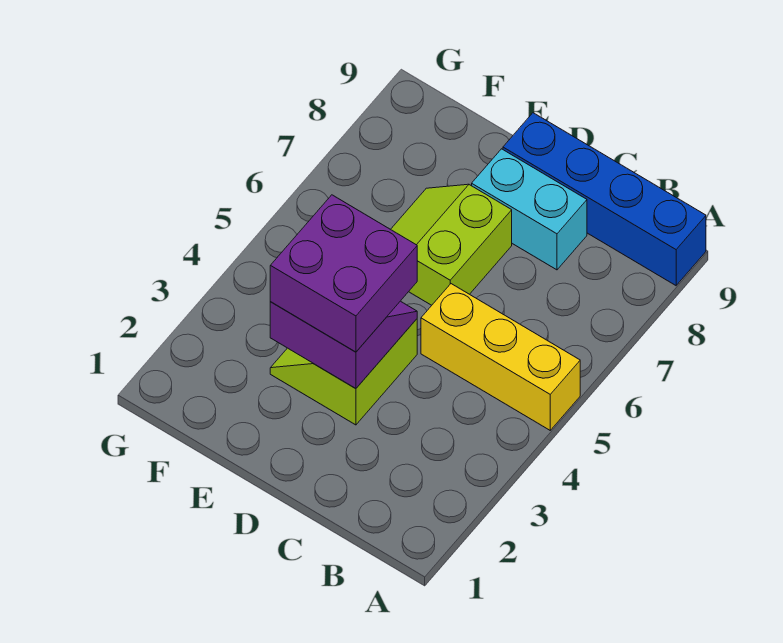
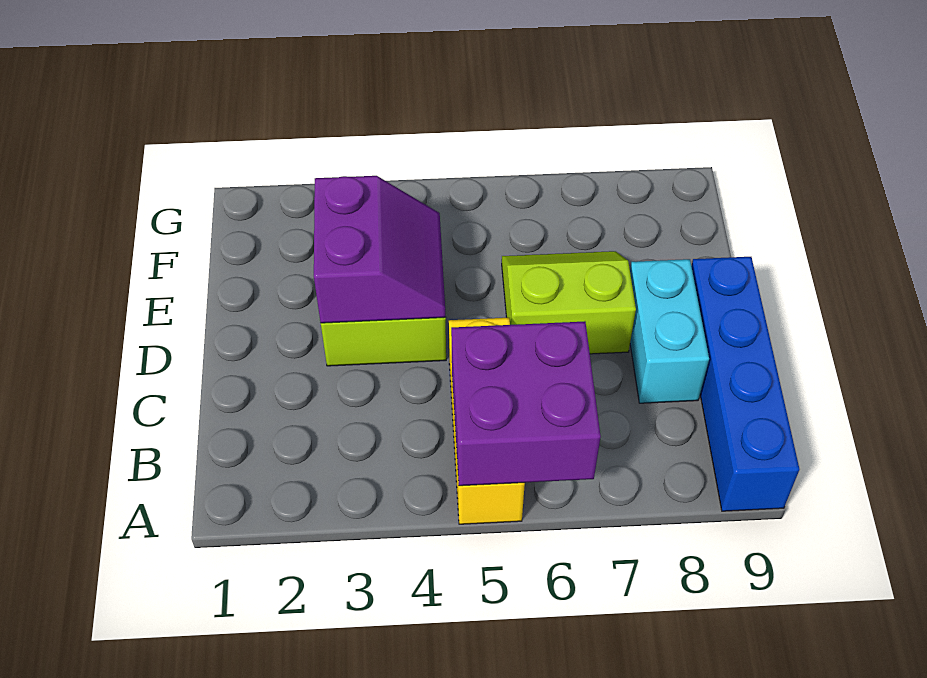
purple brick D3:E4 level 3 -> purple brick A5:B6 level 2

